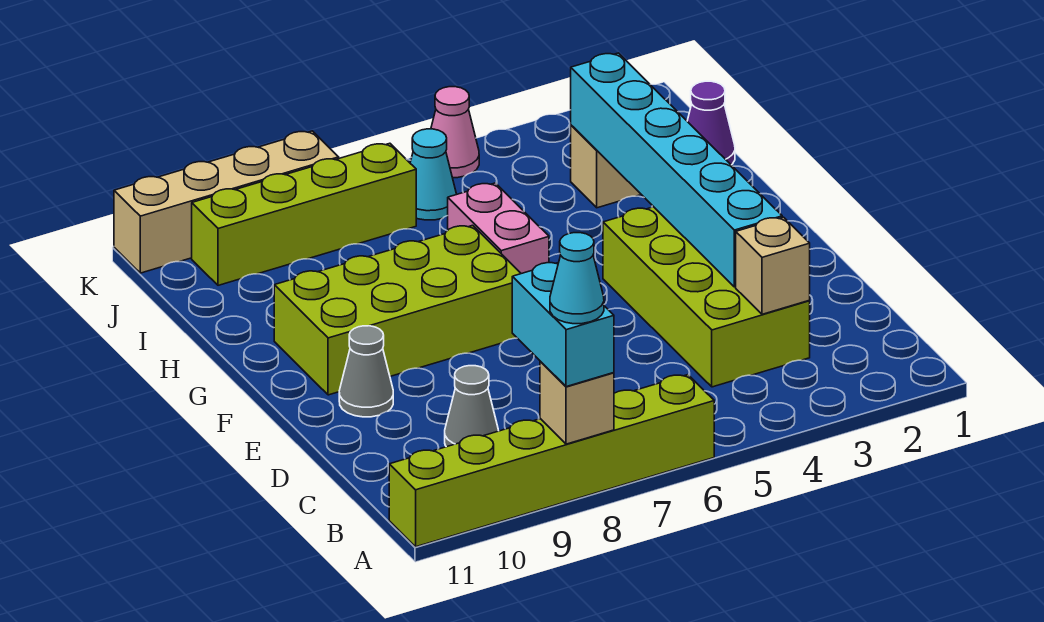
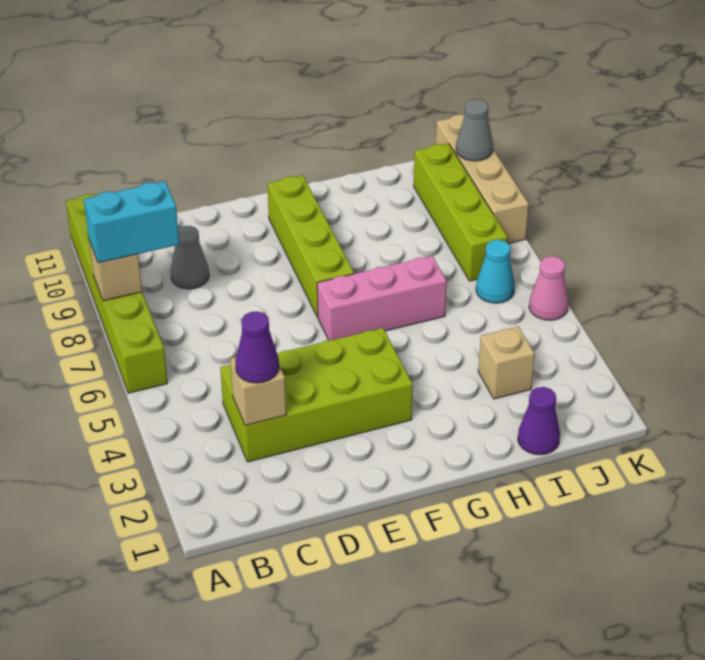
cyan cone A8 level 4 -> none
none -> purple cone C3 level 3
cyan brick D3:I3 level 2 -> none
grey cone E10 level 1 -> grey cone K10 level 2
lime brick F7:G10 level 1 -> lime brick F7:F10 level 1
pink brick G6:H6 level 1 -> pink brick F6:H6 level 1

